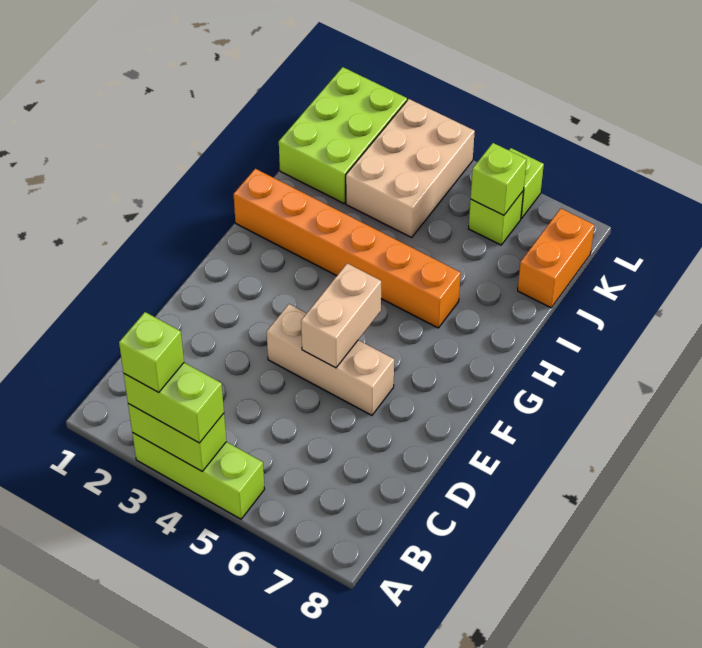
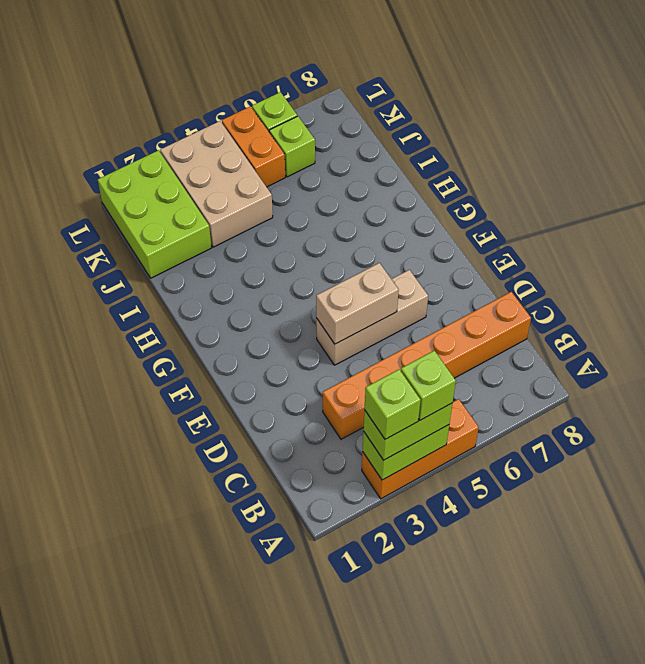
lime brick A3:A5 level 1 -> orange brick A3:A5 level 1
tan brick E5:F5 level 2 -> tan brick E4:E5 level 2
orange brick H1:H6 level 1 -> orange brick C3:C8 level 1
orange brick J8:K8 level 1 -> orange brick K5:L5 level 1
lime brick K6 level 2 -> lime brick A4 level 4

